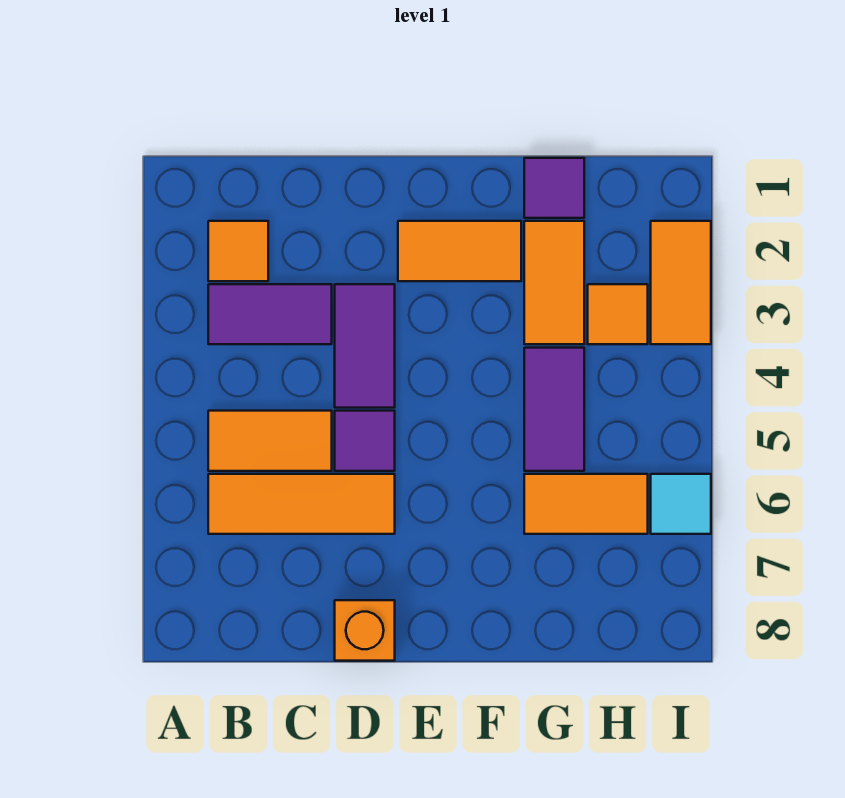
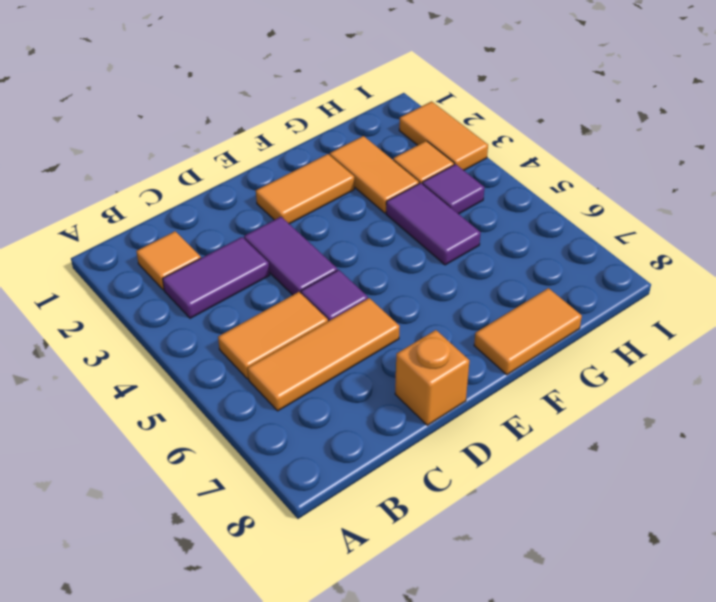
purple tile G1 level 1 -> purple tile H4 level 1
orange tile G6:H6 level 1 -> orange tile F8:G8 level 1
cyan tile I6 level 1 -> none

